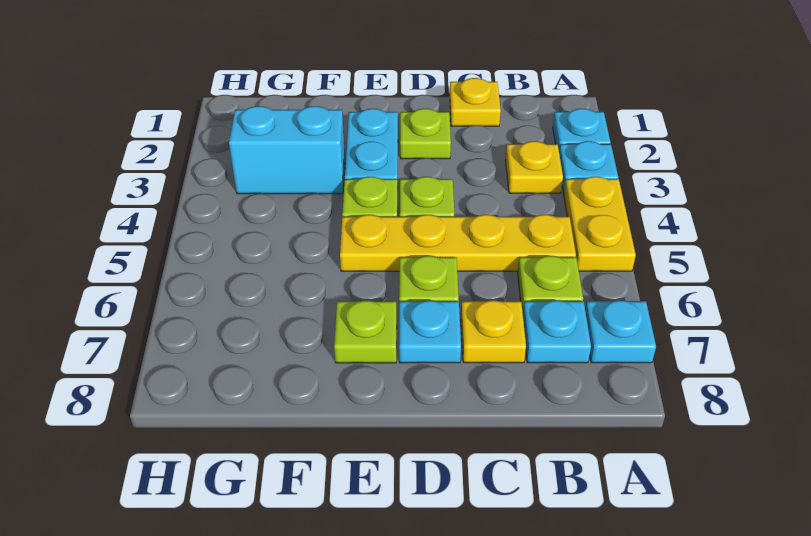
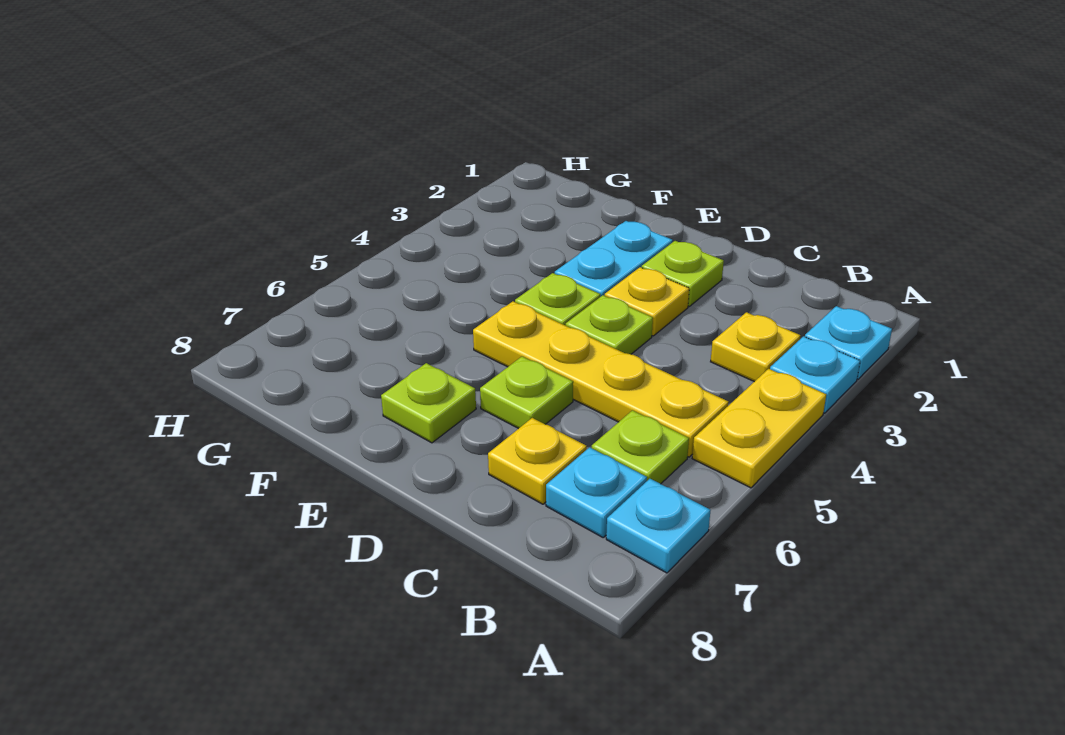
yellow plate C1 level 1 -> yellow plate D3 level 1
cyan plate D7 level 1 -> none
cyan brick F3:G3 level 1 -> none

